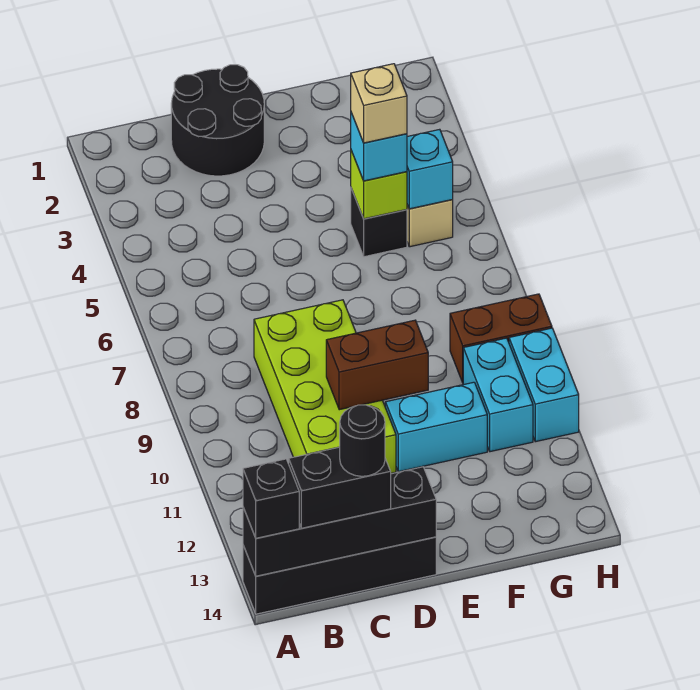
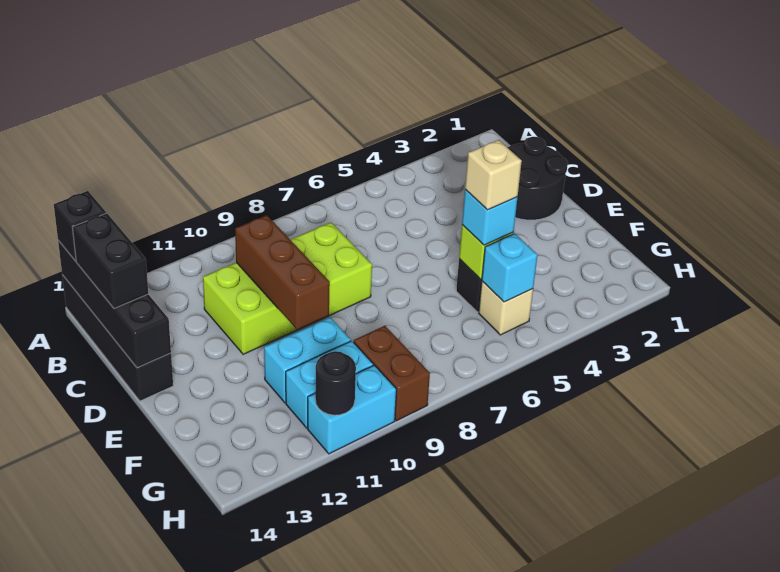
black round brick C14 level 4 -> black round brick H11 level 2
brown brick D10:E10 level 2 -> brown brick C10:E10 level 2
cyan brick E11:F11 level 1 -> cyan brick F10:F11 level 1

